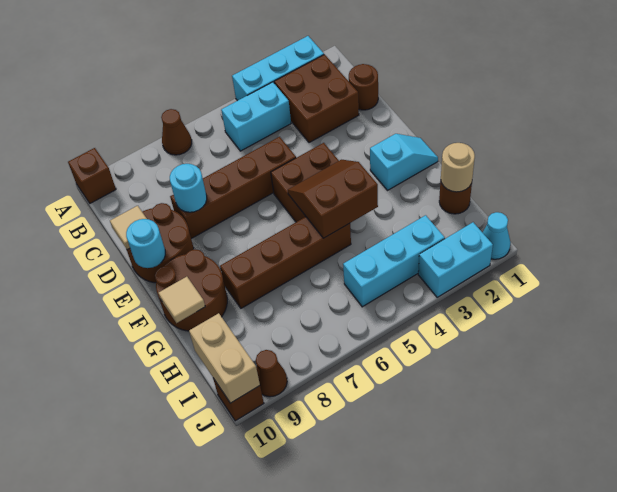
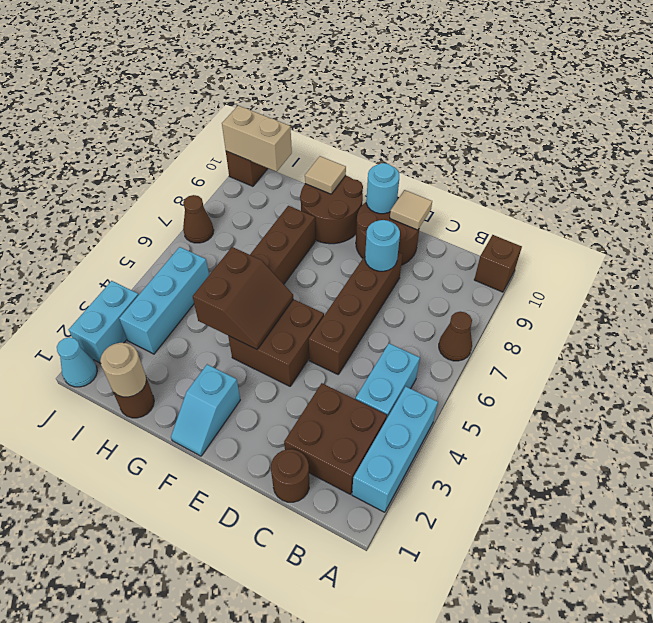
brown cone J9 level 1 -> brown cone J7 level 1

